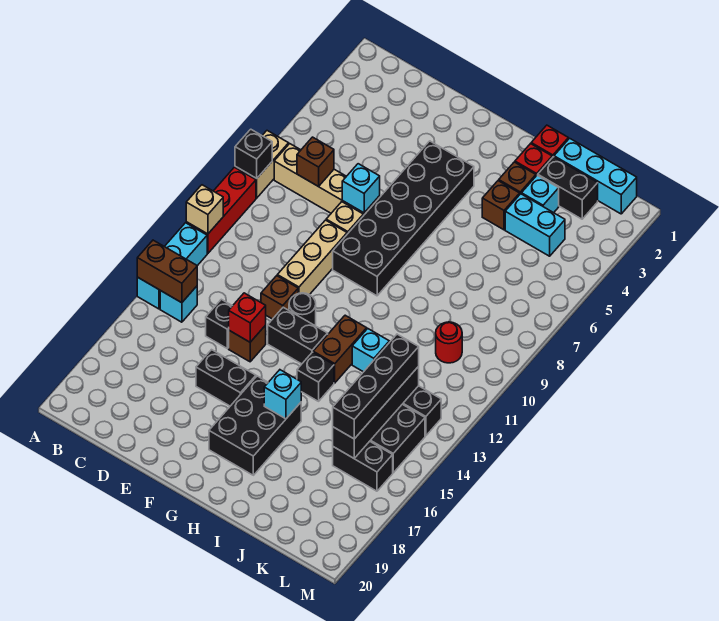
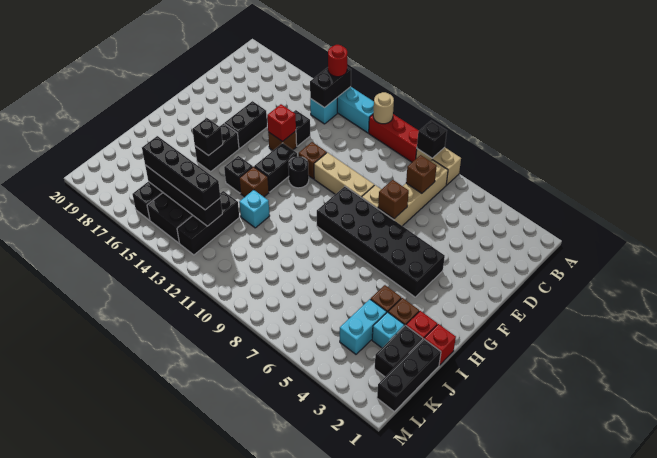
tan brick A11 level 2 -> tan round brick A11 level 2
brown brick A14:B14 level 2 -> black brick A14:B14 level 2
cyan brick E7 level 2 -> brown brick E7 level 2
black brick G16:H18 level 1 -> black brick G16:H16 level 1
brown brick H12:H13 level 1 -> brown brick H13 level 1
cyan brick H16 level 2 -> black brick H16 level 2
cyan brick J1:L1 level 1 -> black brick J1:L1 level 1
red round brick K10 level 1 -> red round brick A14 level 3

